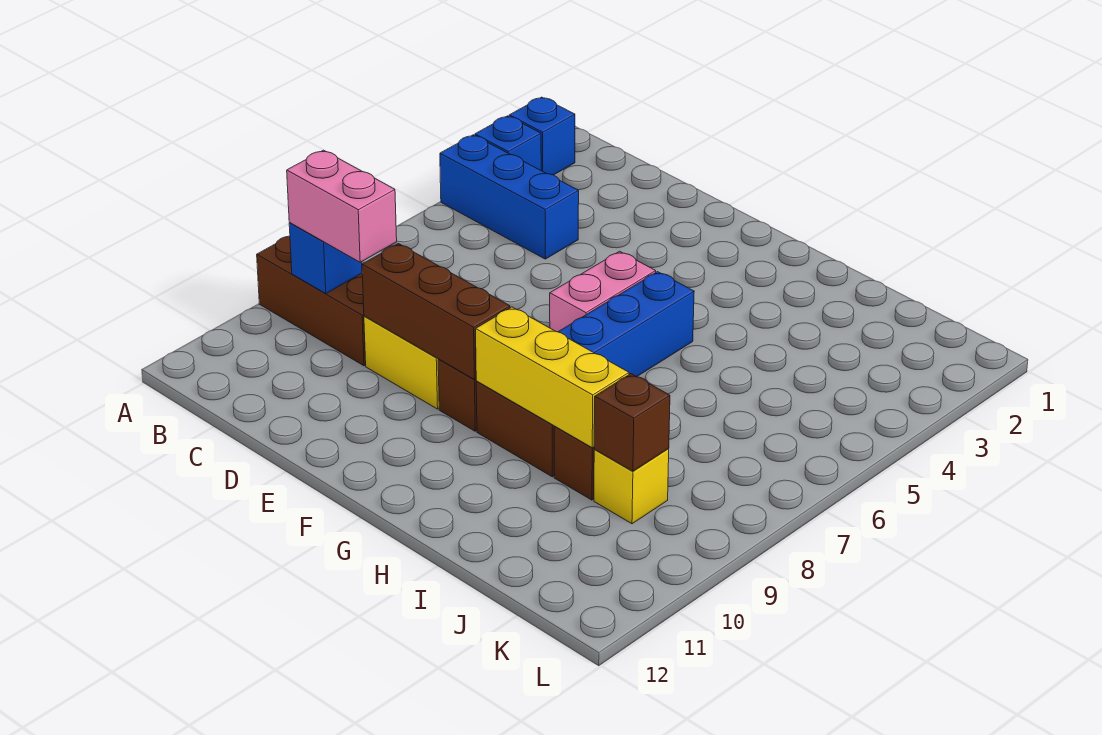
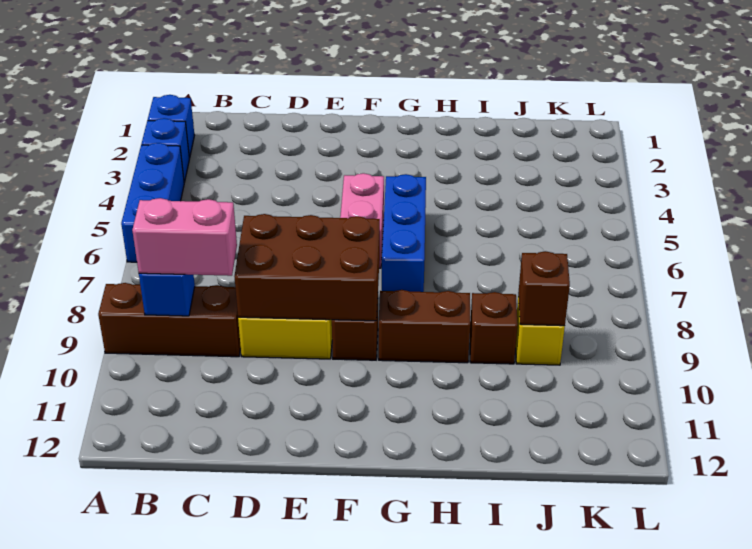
blue brick A4:C4 level 1 -> blue brick A4:A6 level 1
brown brick D9:F9 level 2 -> brown brick D8:F9 level 2
yellow brick G9:I9 level 2 -> none

